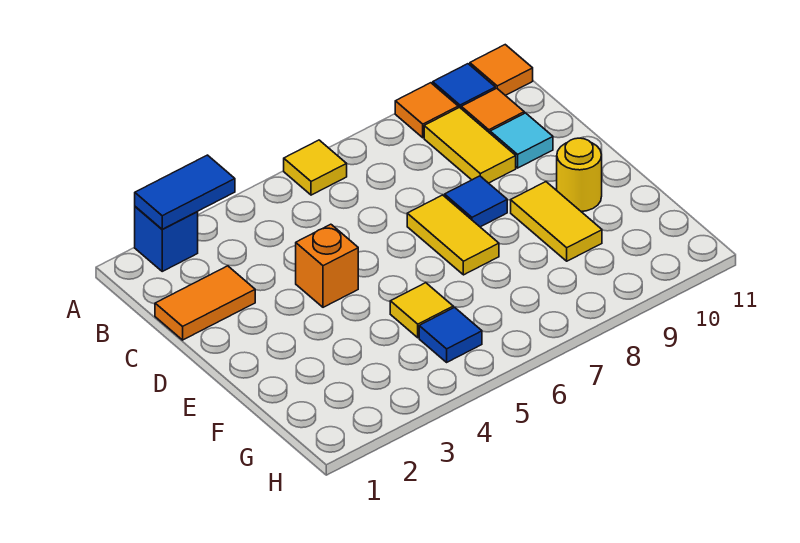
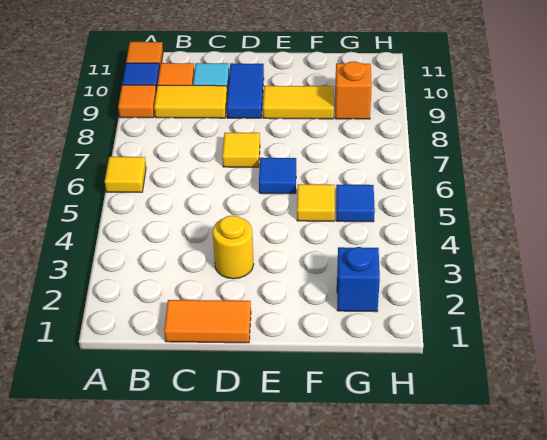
blue brick A2 level 1 -> blue brick G2 level 1
blue tile A2:A3 level 2 -> blue tile D9:D10 level 1
orange tile C1:C2 level 1 -> orange tile C1:D1 level 1
orange brick D4 level 1 -> orange brick G9 level 1
yellow tile D7:E7 level 1 -> yellow tile D7 level 1
blue tile D8 level 1 -> blue tile E6 level 1
yellow round brick E10 level 1 -> yellow round brick D3 level 1

